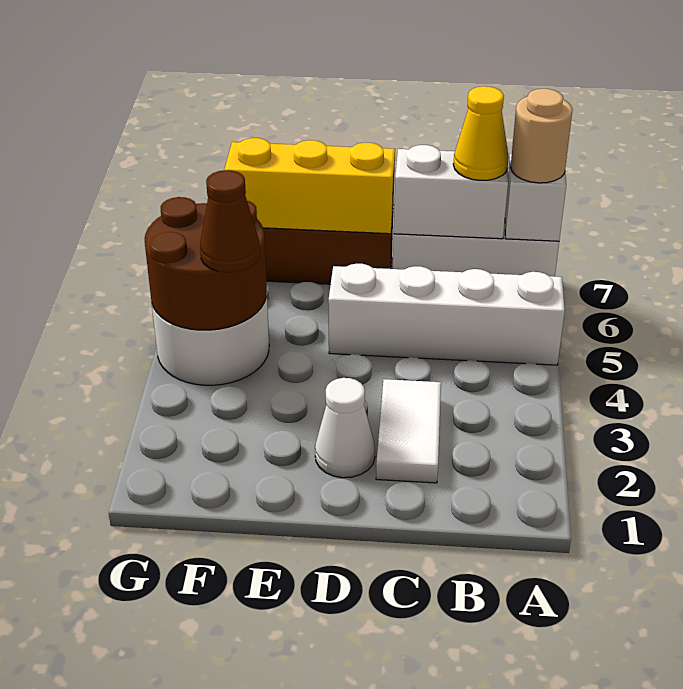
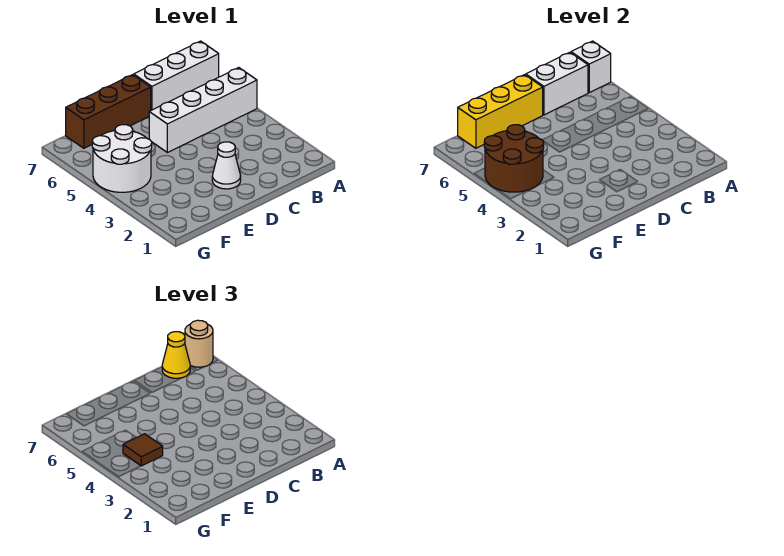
white tile C2:C3 level 1 -> none
brown cone F4 level 3 -> brown tile F4 level 3

